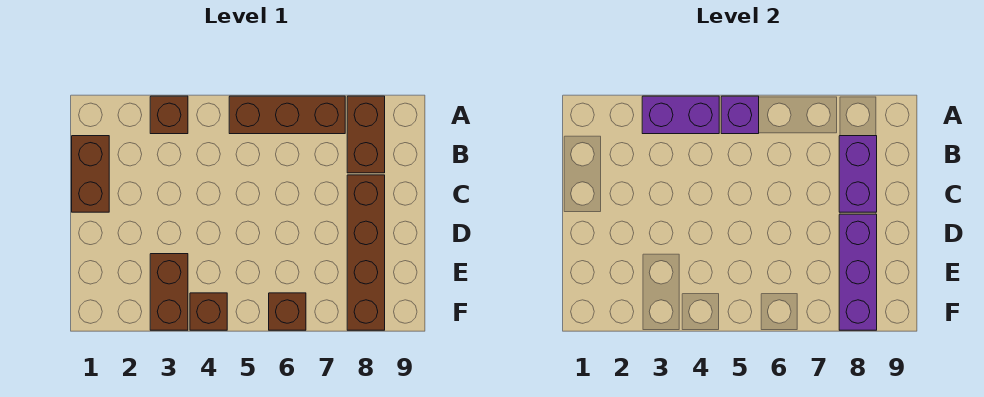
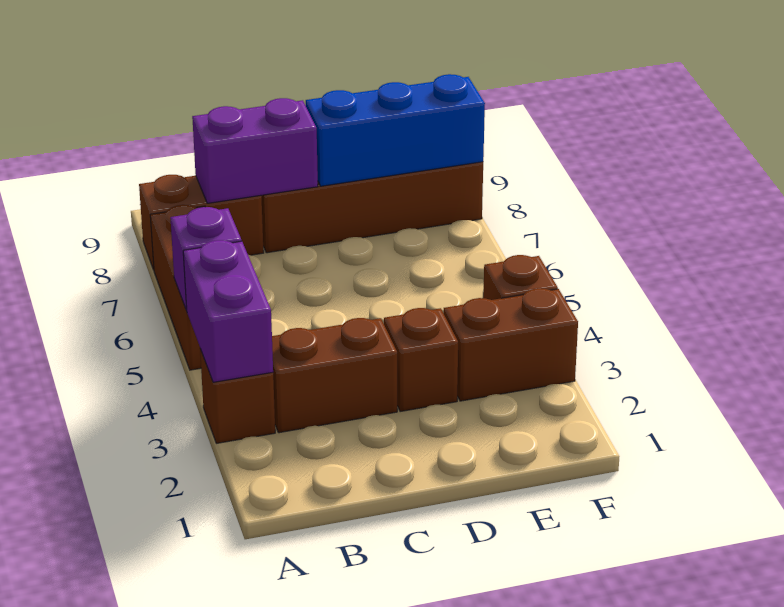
brown brick B1:C1 level 1 -> brown brick B3:C3 level 1
purple brick D8:F8 level 2 -> blue brick D8:F8 level 2
brown brick F6 level 1 -> brown brick D3 level 1

